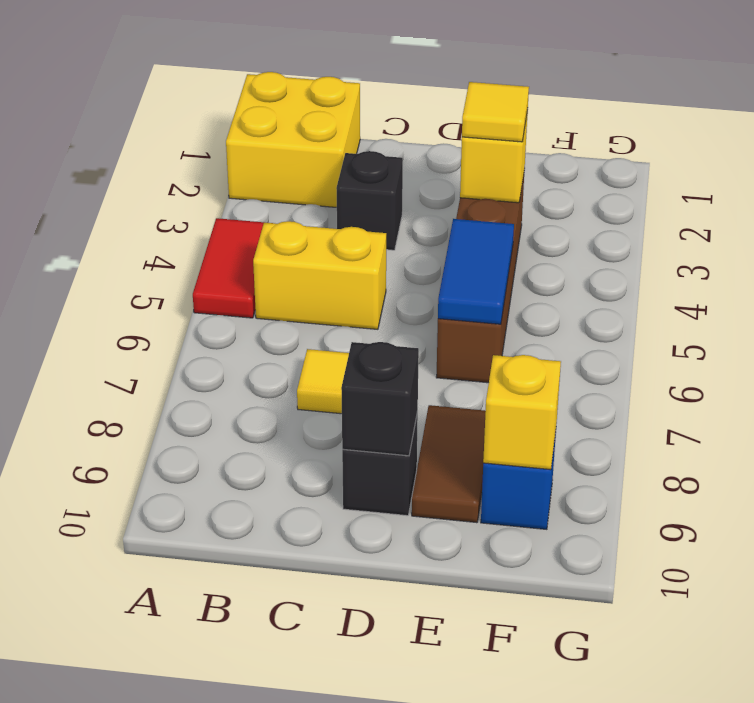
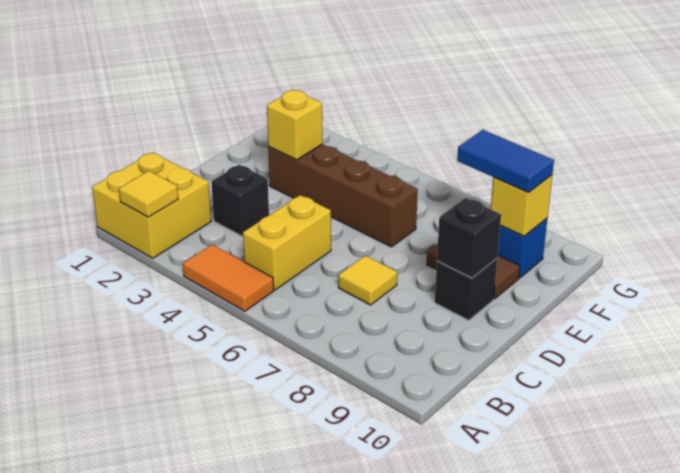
red tile A4:A5 level 1 -> orange tile A4:A5 level 1
yellow tile E3 level 3 -> yellow tile A2 level 2
blue tile E5:E6 level 2 -> blue tile F8:F9 level 3

